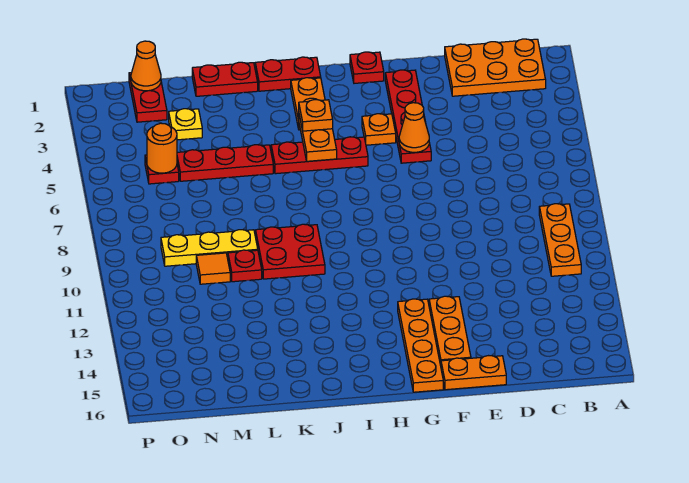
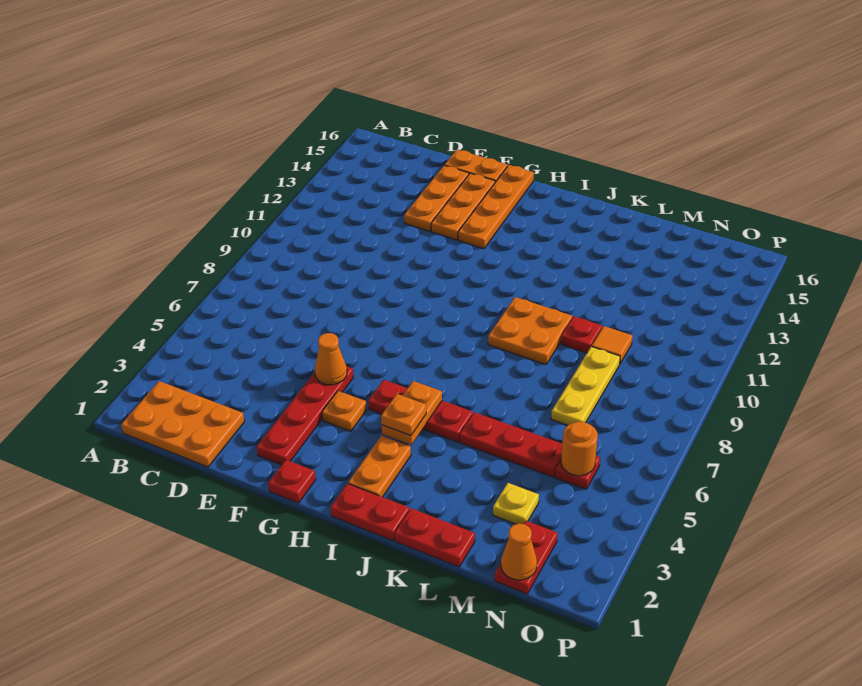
orange plate B9:B11 level 1 -> orange plate E13:E15 level 1
red plate J9:K10 level 1 -> orange plate J9:K10 level 1
yellow plate L9:N9 level 1 -> yellow plate M7:M9 level 1

